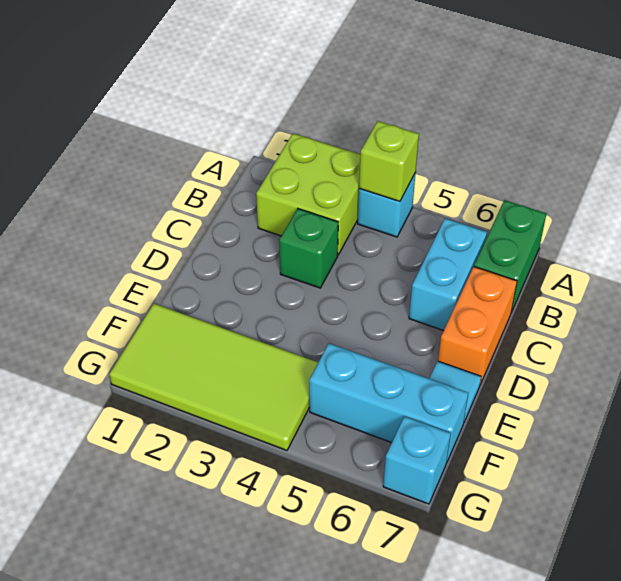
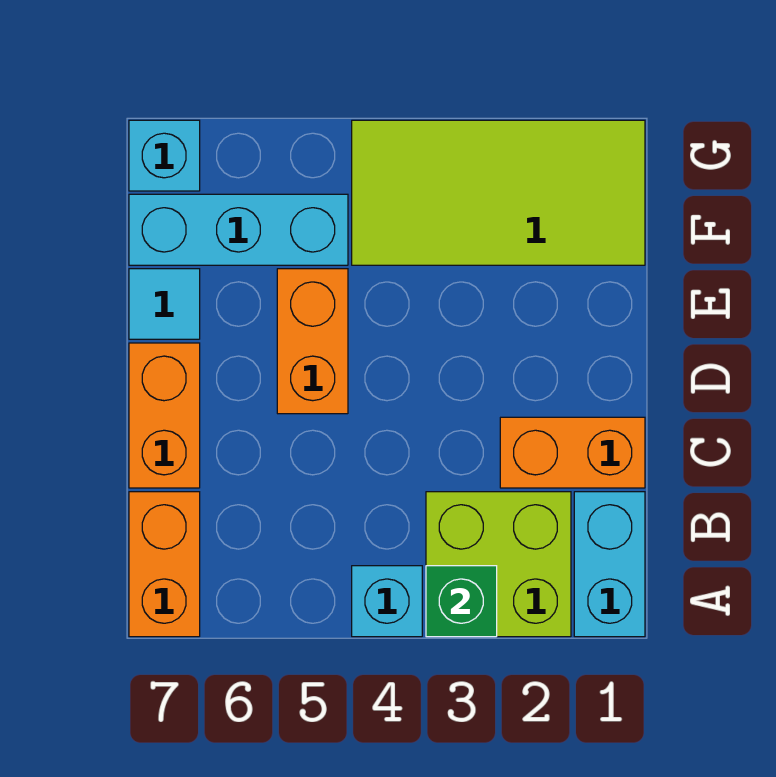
lime brick A4 level 2 -> none
green brick A7:B7 level 1 -> orange brick A7:B7 level 1
cyan brick B6:C6 level 1 -> cyan brick A1:B1 level 1
none -> orange brick C1:C2 level 1
green brick C3 level 1 -> green brick A3 level 2
none -> orange brick D5:E5 level 1

